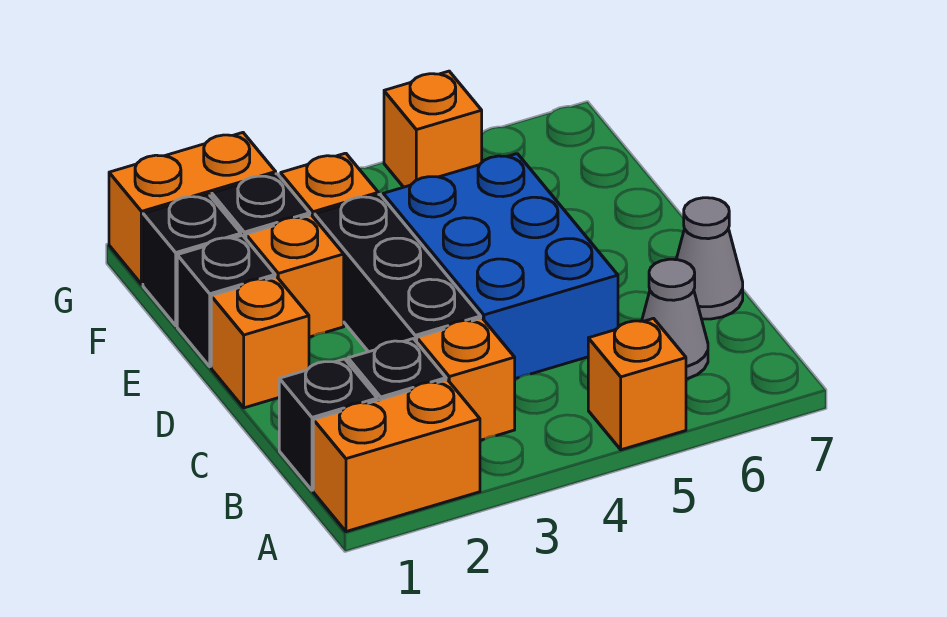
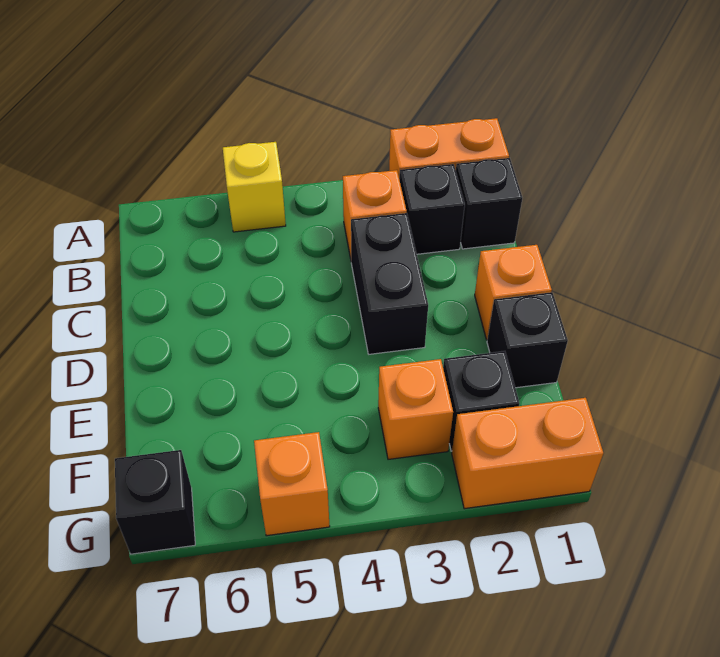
orange brick A5 level 1 -> yellow brick A5 level 1
grey cone B6 level 1 -> none
black brick C3:E3 level 1 -> black brick C3:D3 level 1
blue brick C4:E5 level 1 -> none
grey cone C7 level 1 -> none
orange brick E2 level 1 -> none
black brick F1 level 1 -> black brick G7 level 1

